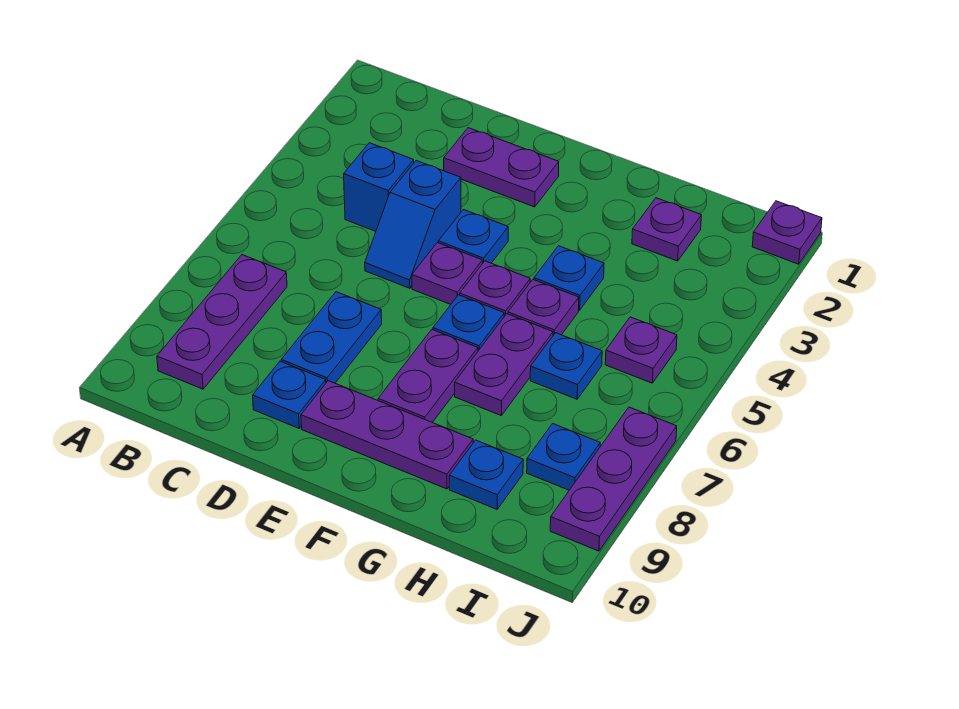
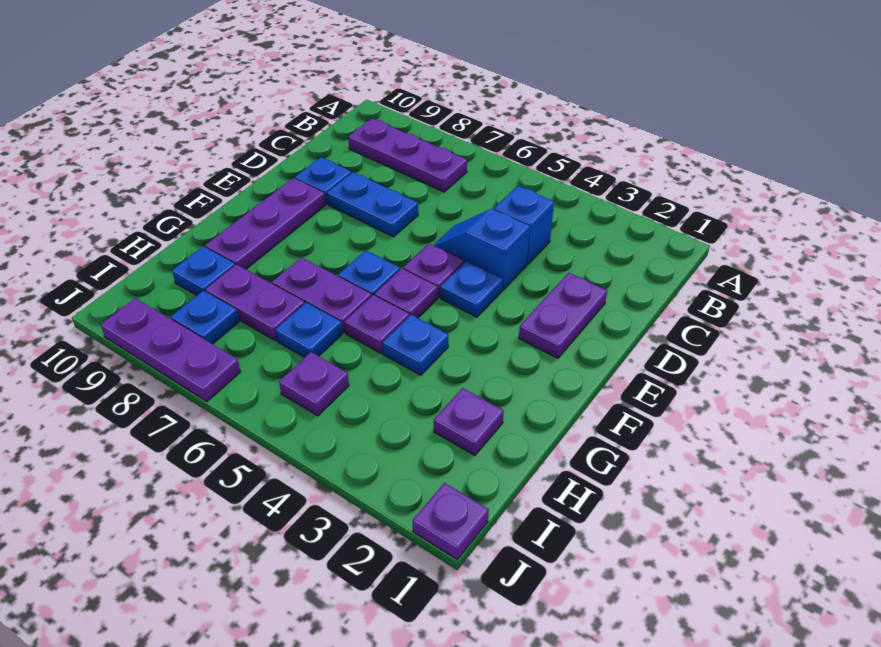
purple plate F7:F8 level 1 -> purple plate H7:H8 level 1

